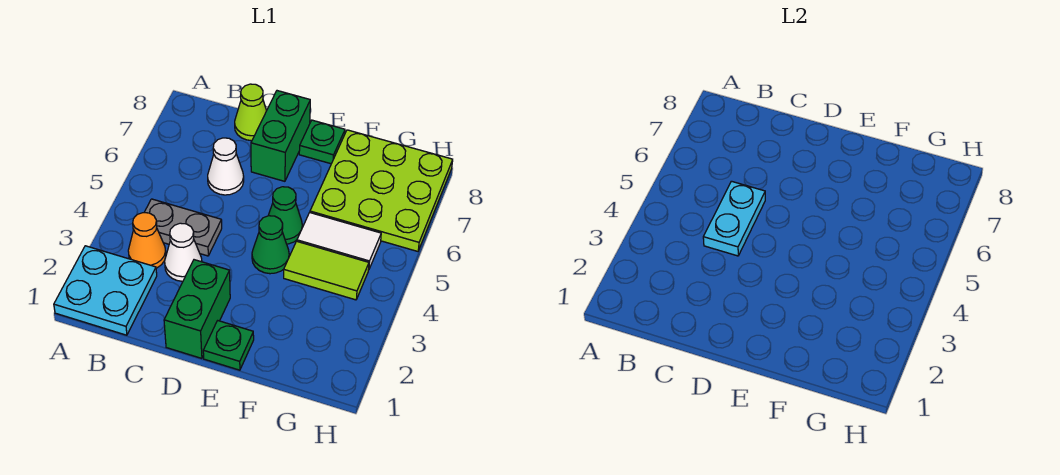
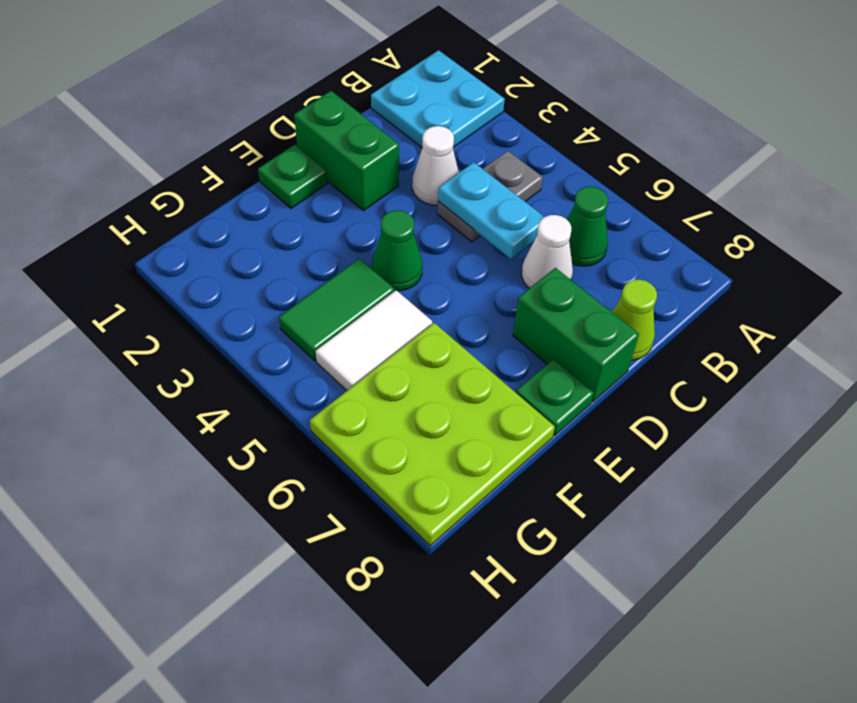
orange cone B3 level 1 -> none
green cone E5 level 1 -> green cone B6 level 1
lime tile F4:G4 level 1 -> green tile F4:G4 level 1

